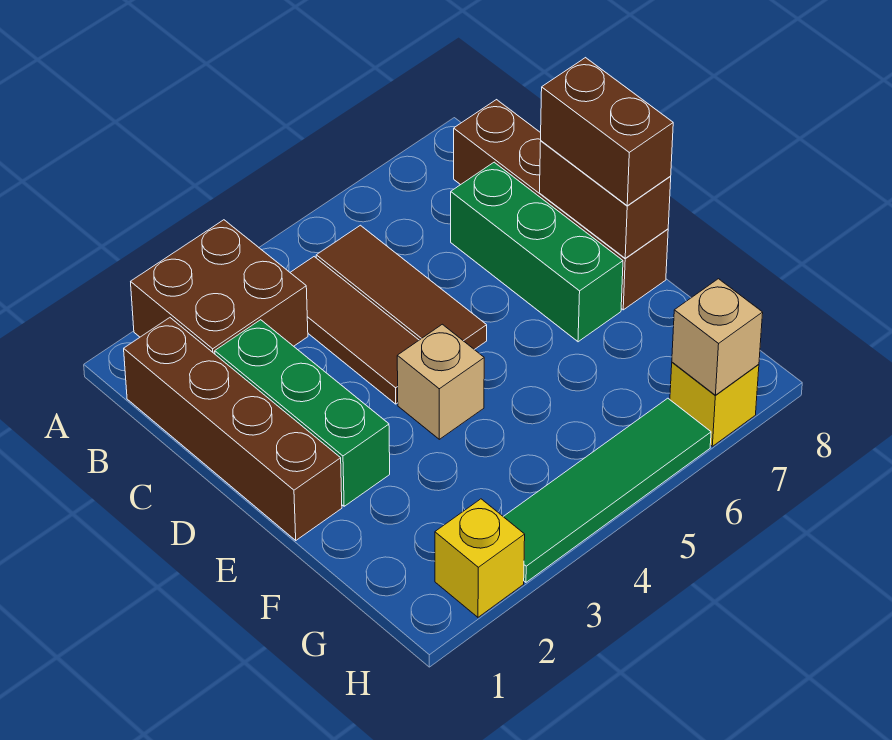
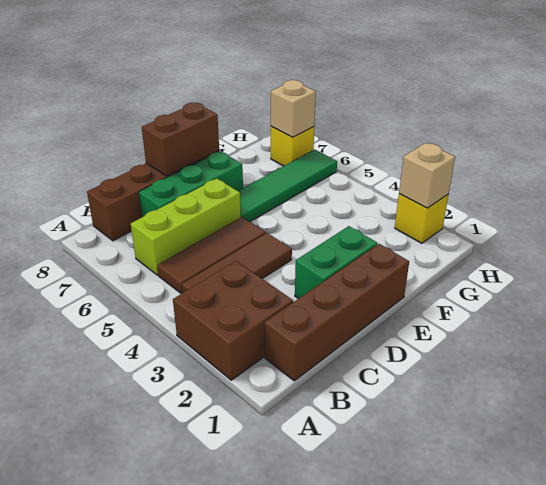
none -> lime brick B6:D6 level 1
green brick C2:E2 level 1 -> green brick D2:E2 level 1
brown brick D8:E8 level 3 -> none
tan brick E4 level 1 -> tan brick H2 level 2
green tile H3:H6 level 1 -> green tile E6:H6 level 1

